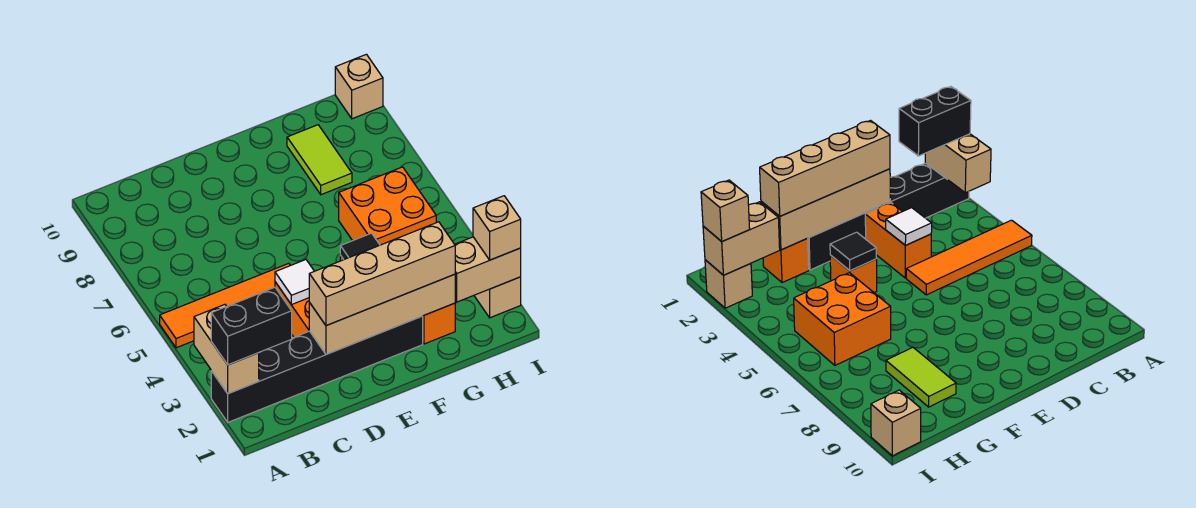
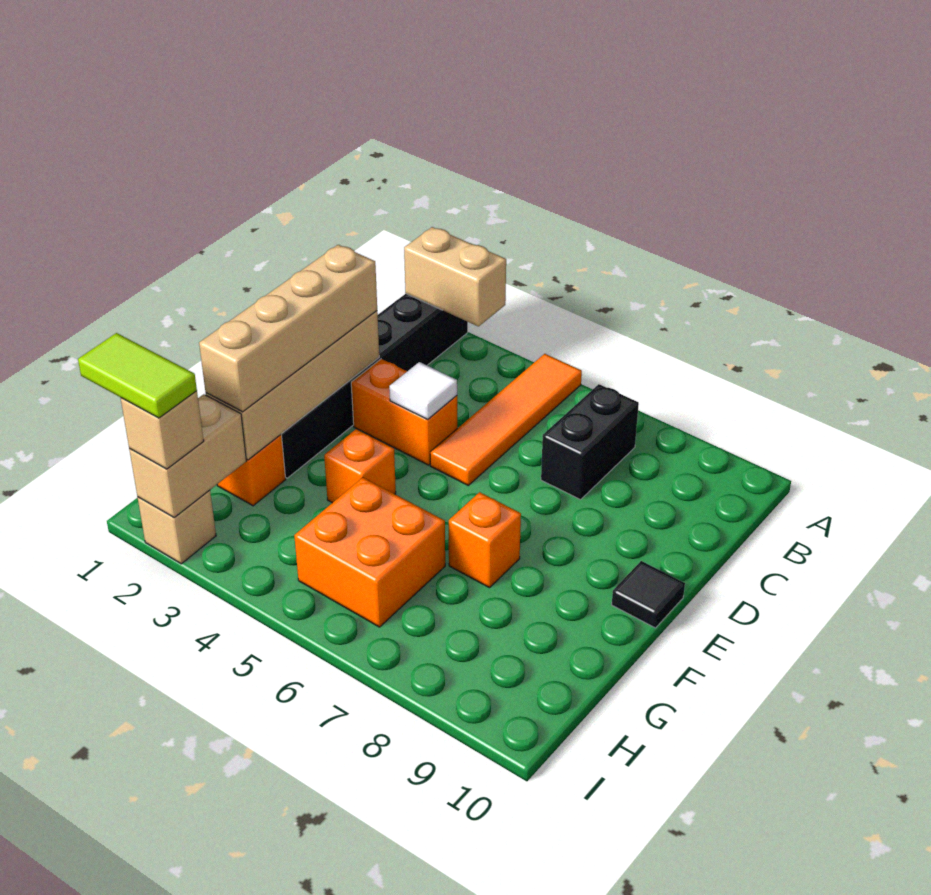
black brick A2:B2 level 3 -> black brick B7:C7 level 1
black tile F4 level 2 -> black tile E10 level 1
none -> orange brick F7 level 1
lime tile G8:G9 level 1 -> lime tile I1:I2 level 4
tan brick I10 level 1 -> none

